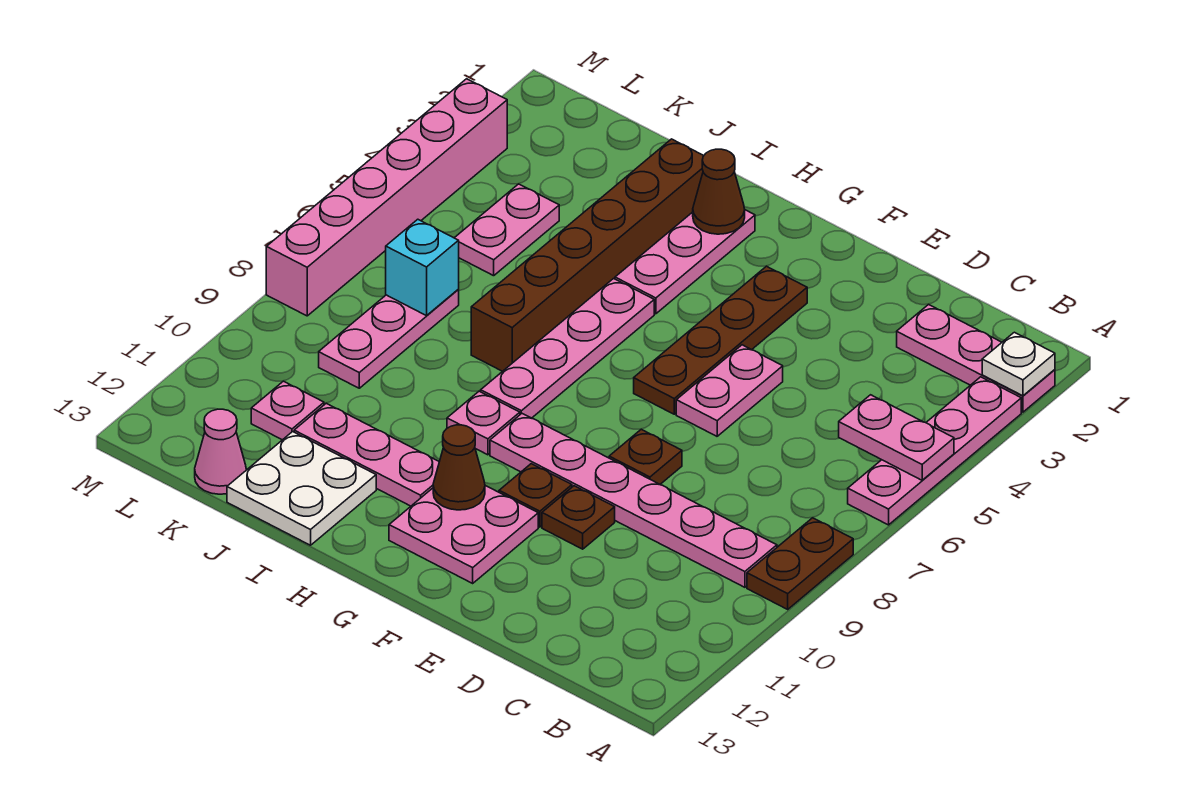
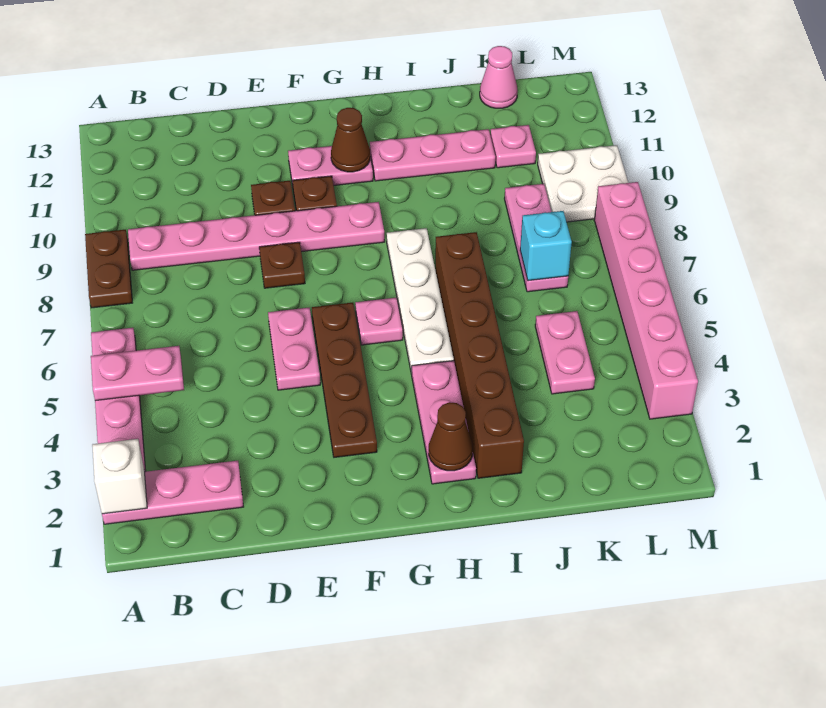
white plate A2 level 2 -> white brick A2 level 2
pink plate F11:G12 level 1 -> pink plate F11:G11 level 1
pink plate H5:H8 level 1 -> white plate H5:H8 level 1
pink plate H9 level 1 -> pink plate G6 level 1
white plate I12:J13 level 1 -> white plate L9:M10 level 1

